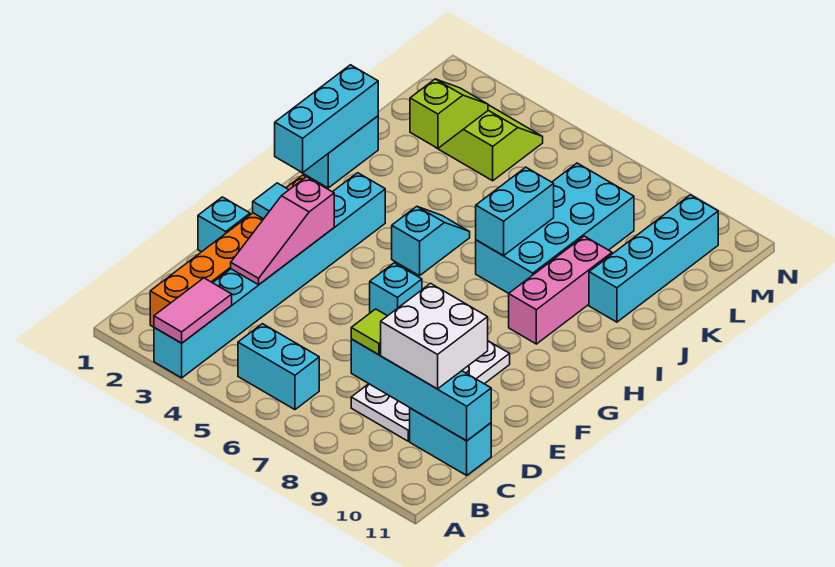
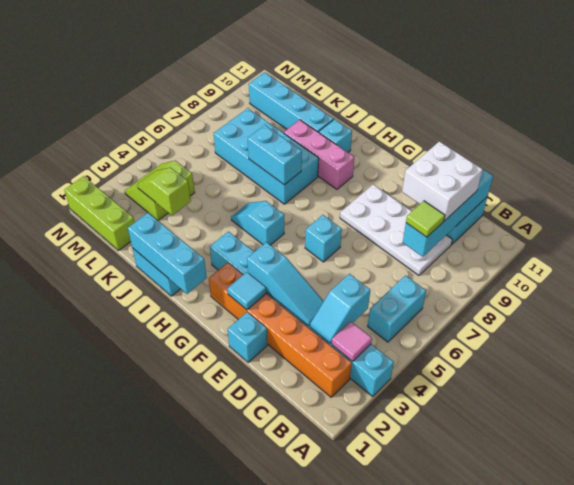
pink tile A3:B3 level 2 -> pink tile B3 level 2
none -> cyan slope C3:C4 level 2 top 4
pink slope D3:F3 level 2 top F -> cyan slope D3:F3 level 2 top F
none -> cyan brick I10 level 1
none -> lime brick L1:N1 level 1

